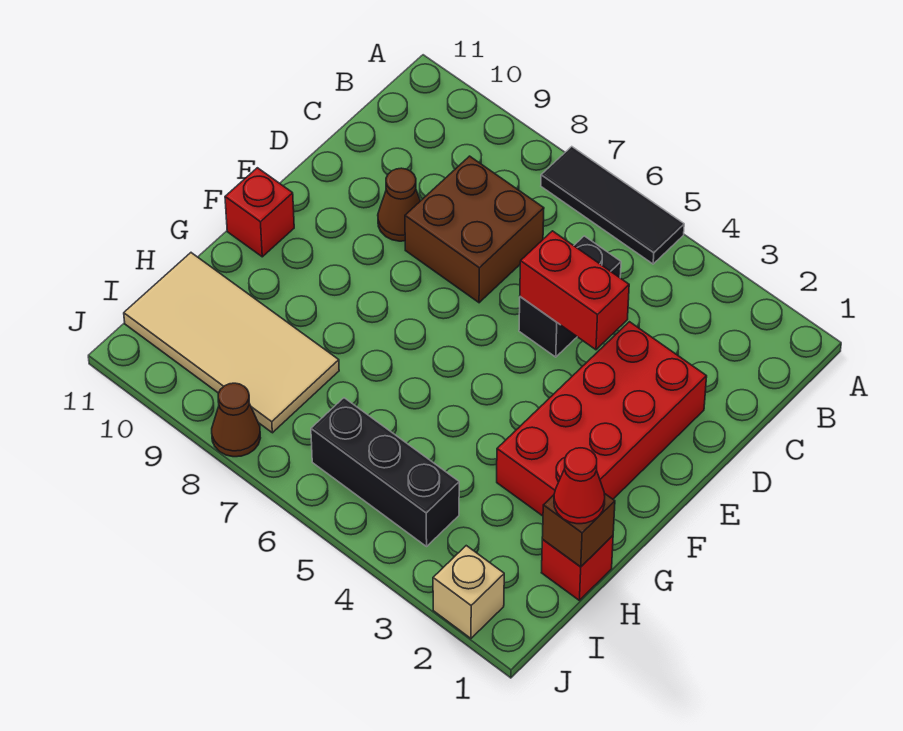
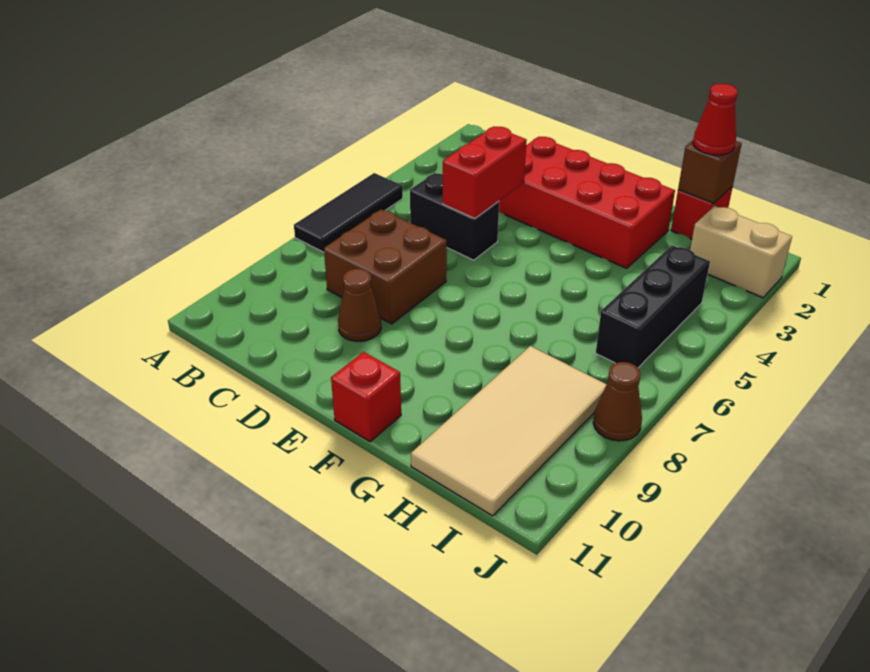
tan brick J2 level 1 -> tan brick I2:J2 level 1

